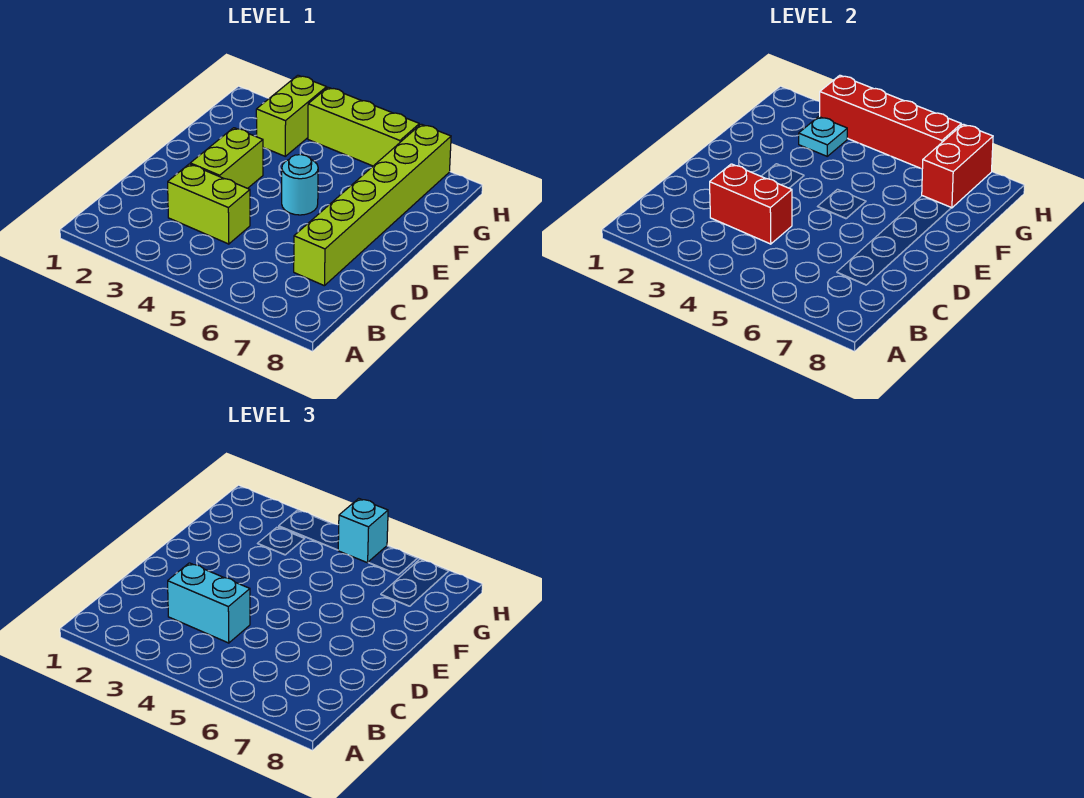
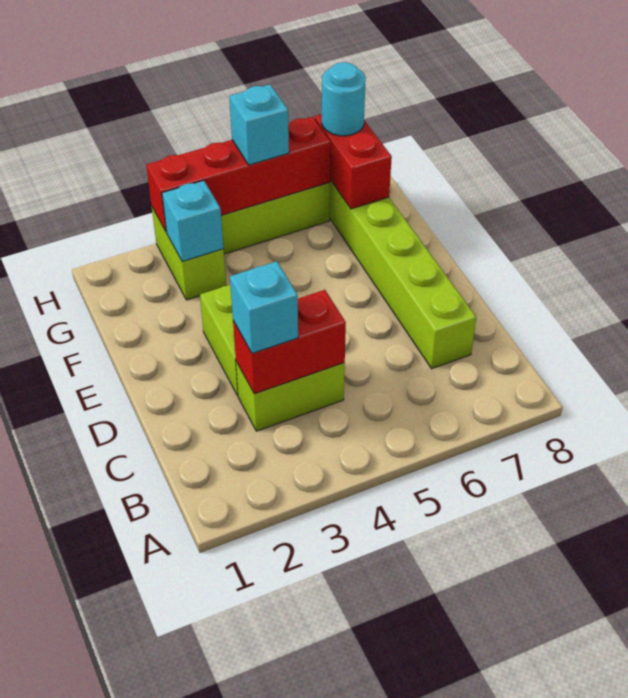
cyan brick C3:C4 level 3 -> cyan brick C3 level 3
cyan round brick E5 level 1 -> cyan round brick H7 level 3
cyan plate G3 level 2 -> cyan brick G3 level 2

